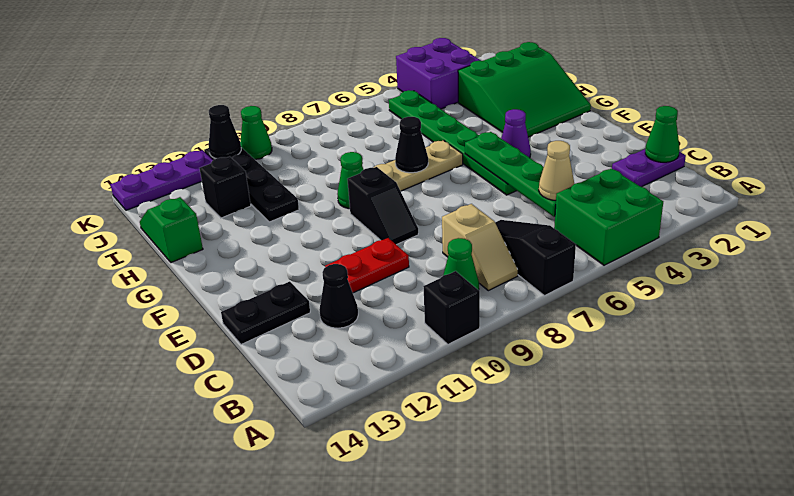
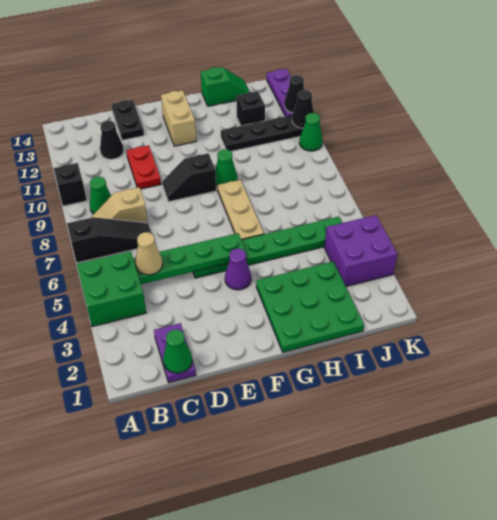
none -> tan brick F12:F13 level 1
green slope G1:I3 level 1 top I -> green plate G1:I3 level 1
black cone G7 level 2 -> black cone K12 level 2

